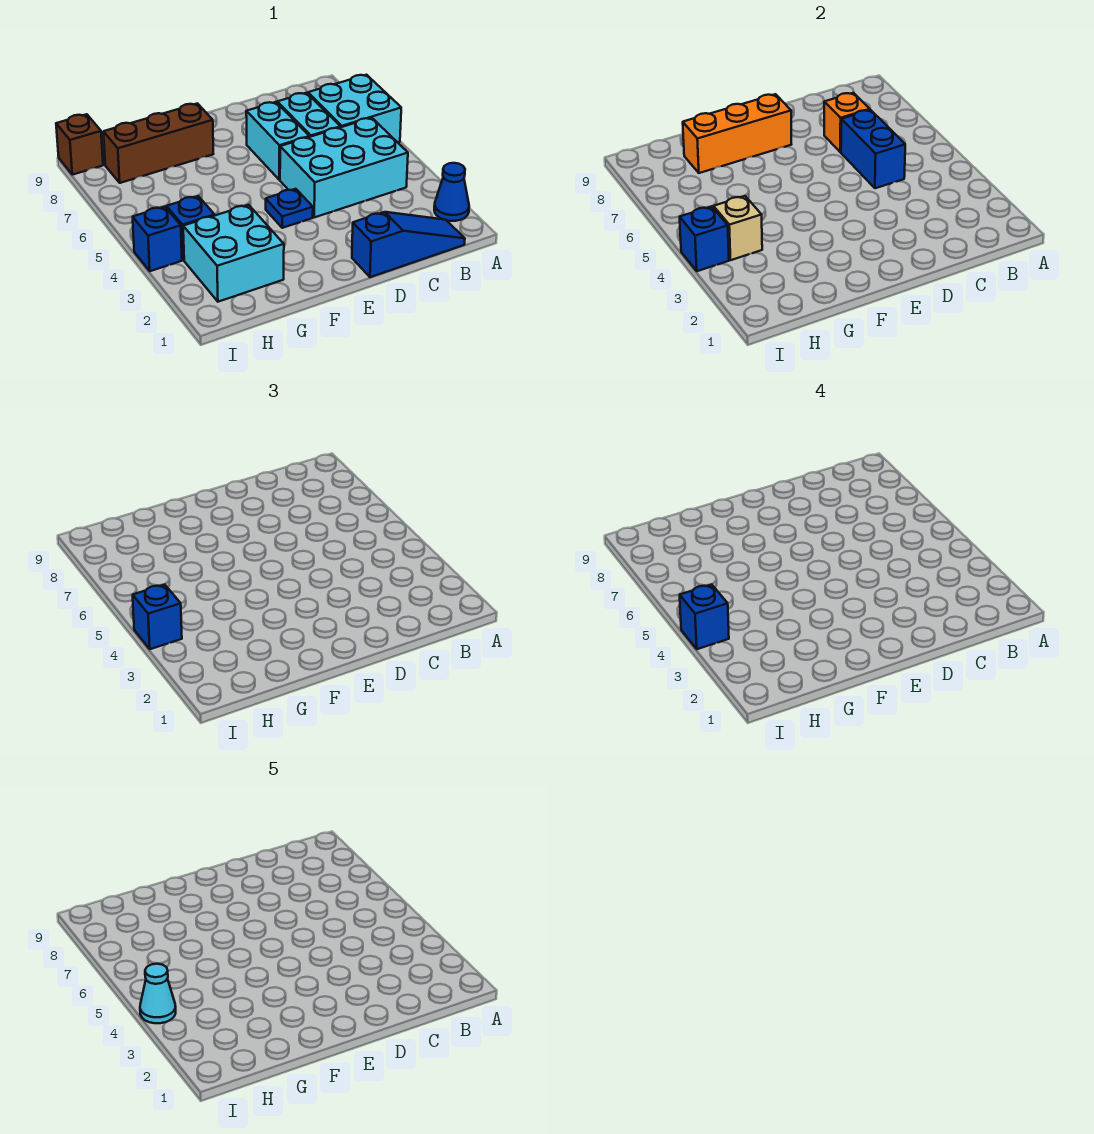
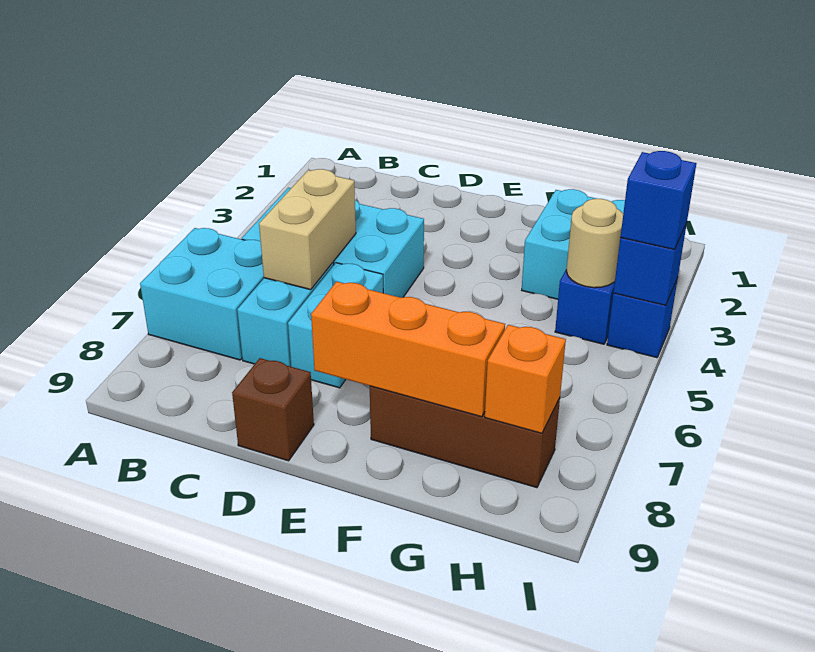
blue cone A2 level 1 -> none
blue slope B1:D1 level 1 top D -> none
blue brick C5:C6 level 2 -> tan brick C5:C6 level 2
orange brick C7 level 2 -> orange brick H8 level 2
blue plate E4 level 1 -> none
tan brick H4 level 2 -> tan round brick H4 level 2
blue brick I4 level 4 -> none
cyan cone I4 level 5 -> none
brown brick I9 level 1 -> brown brick D9 level 1

